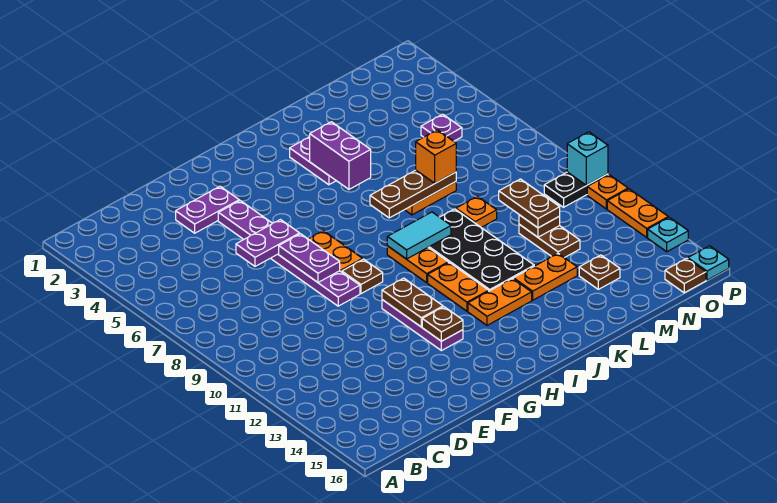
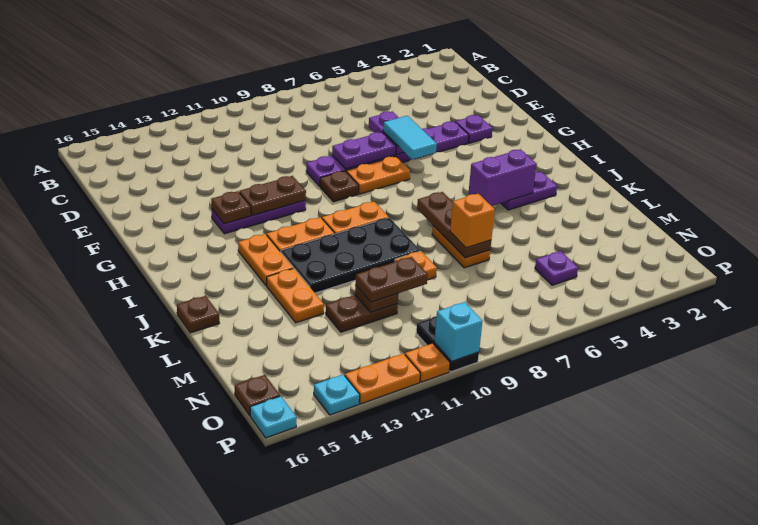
purple plate E3:F3 level 1 -> purple plate F3 level 1
cyan tile I9:J9 level 2 -> cyan tile F6:G6 level 3
brown plate M14 level 1 -> brown plate K16 level 1

